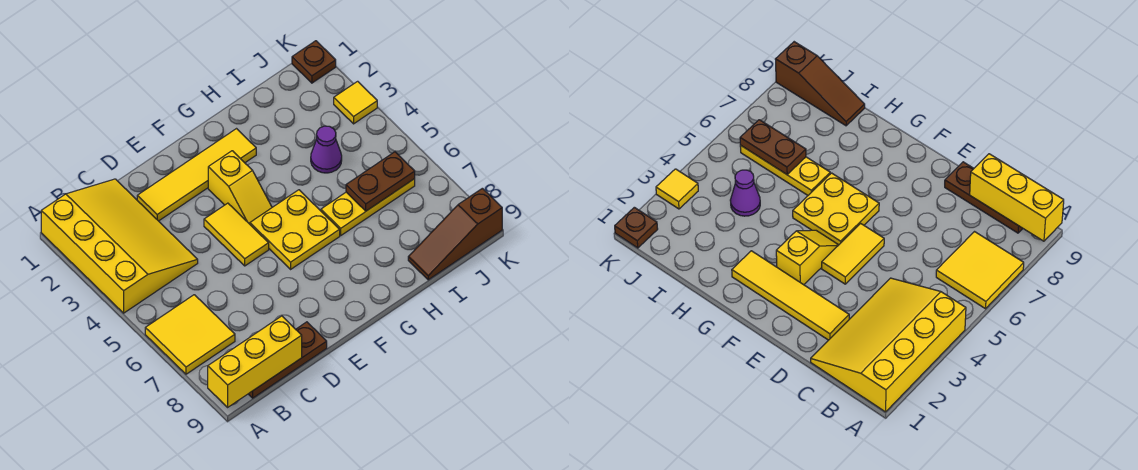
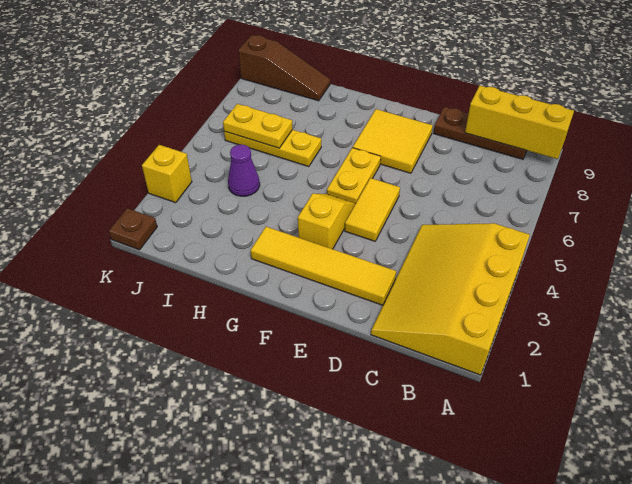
yellow tile A6:B7 level 1 -> yellow tile E7:F8 level 1
yellow plate F5:G6 level 1 -> yellow plate F5:F6 level 1
brown plate I6:J6 level 2 -> yellow plate I6:J6 level 2
yellow tile K3 level 1 -> yellow brick K3 level 1

